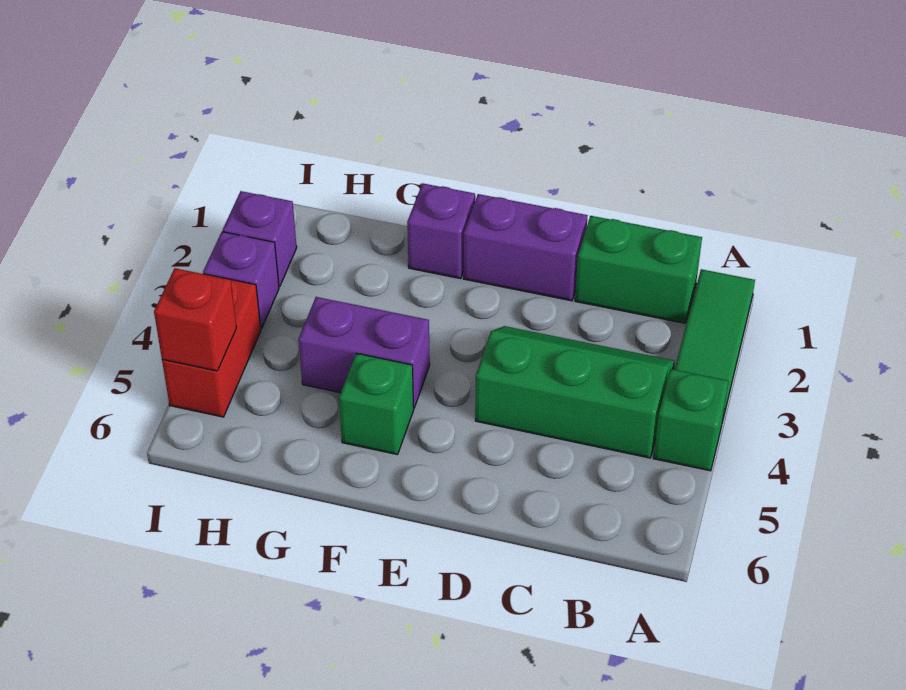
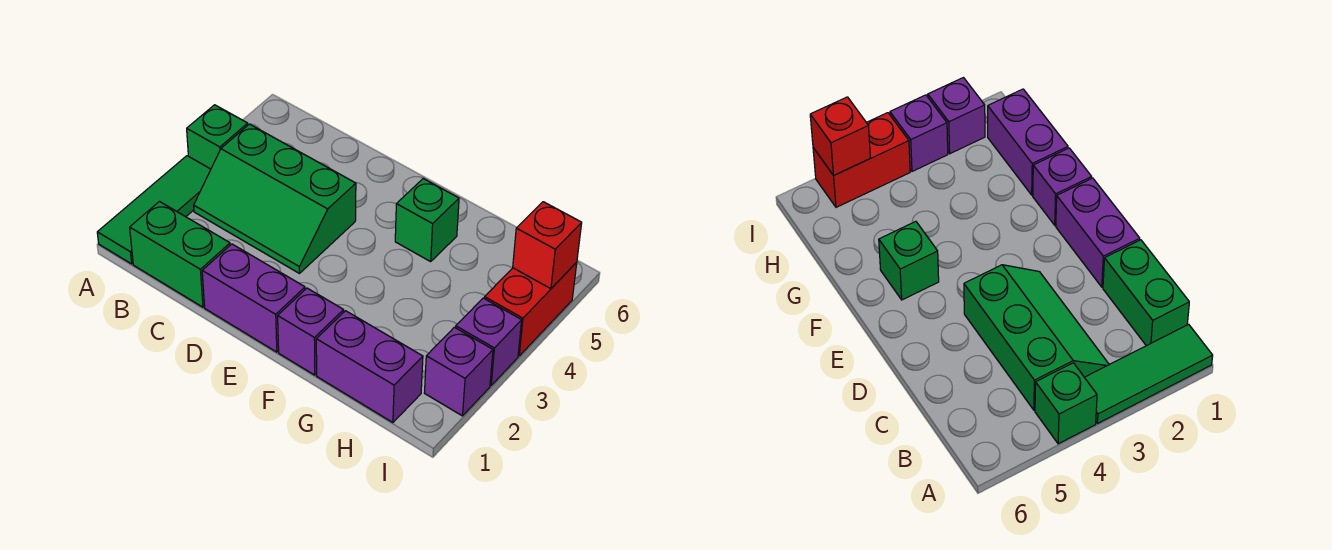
purple brick F4:G4 level 1 -> purple brick G1:H1 level 1

